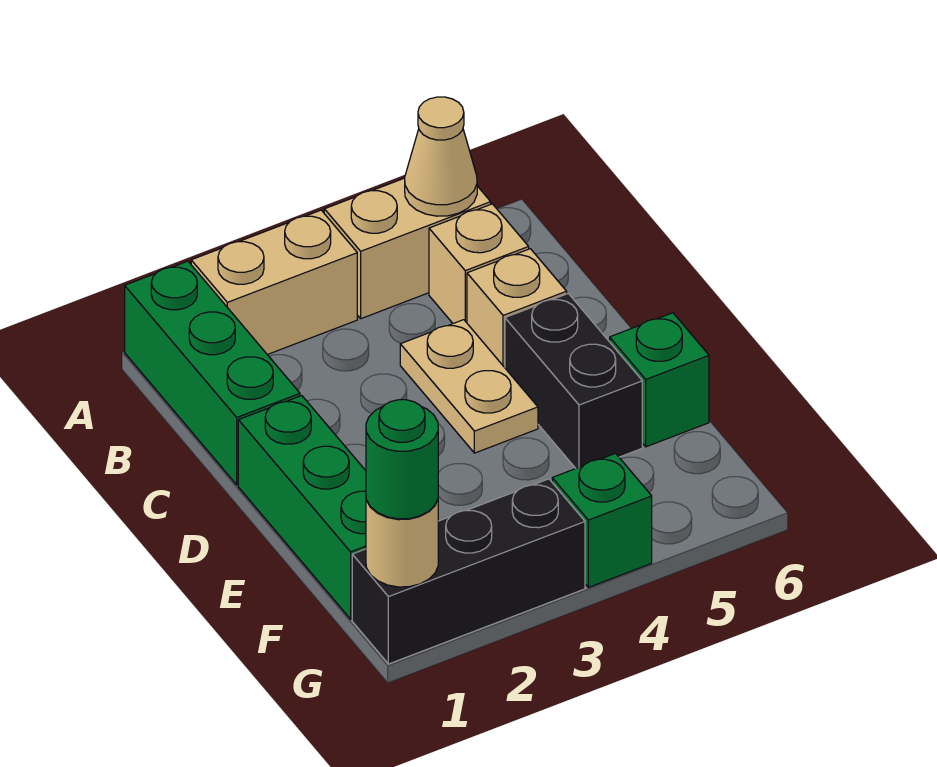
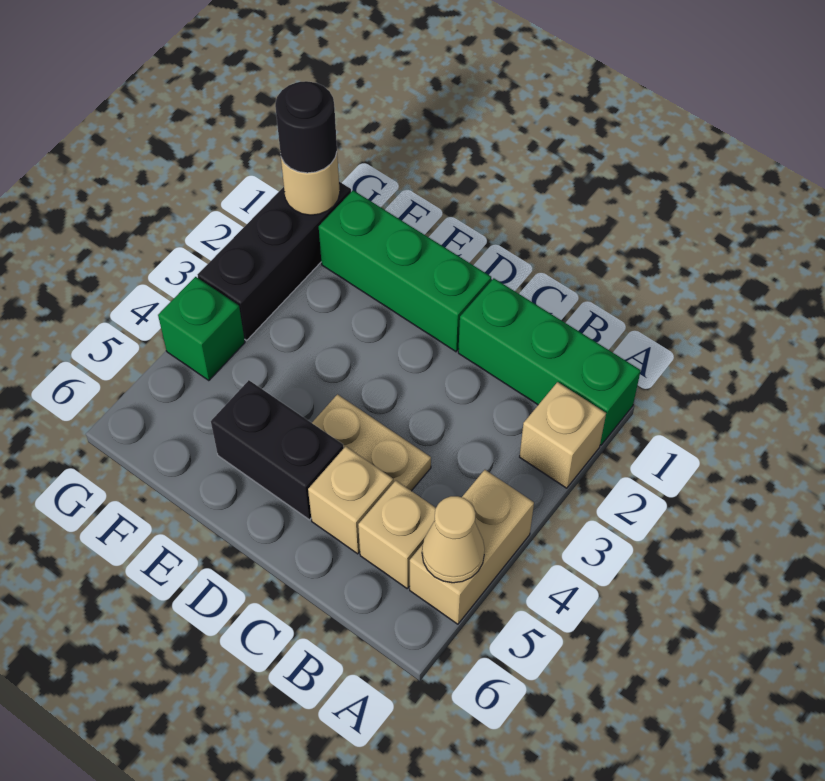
tan brick A2:A3 level 1 -> tan brick A2 level 1
green brick E6 level 1 -> none
green round brick G1 level 3 -> black round brick G1 level 3

